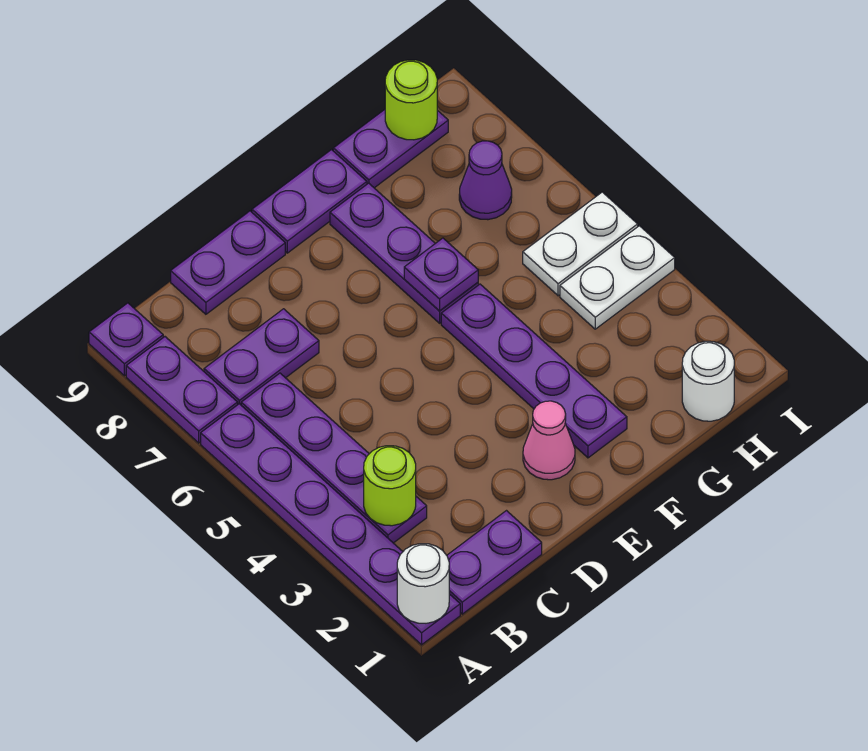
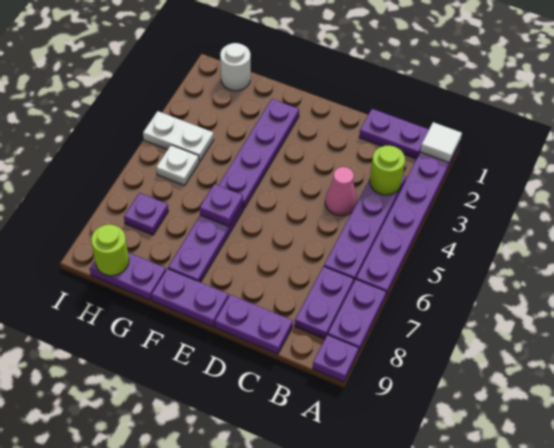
white round brick A1 level 2 -> white tile A1 level 2
purple plate B7:C7 level 1 -> purple plate B7:B8 level 1
pink cone E2 level 1 -> pink cone C4 level 1
white plate H5:I5 level 1 -> white plate H5 level 1
purple cone H7 level 1 -> purple plate H7 level 1

